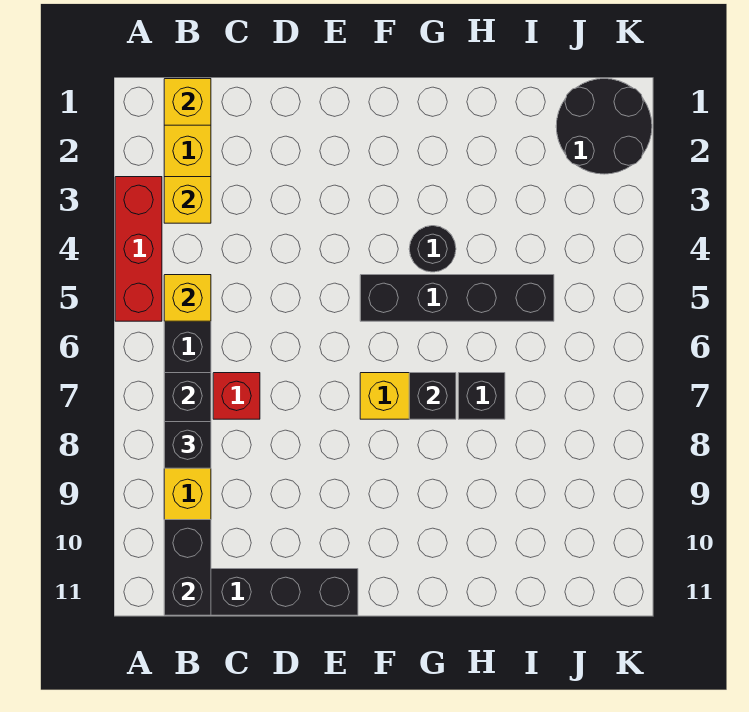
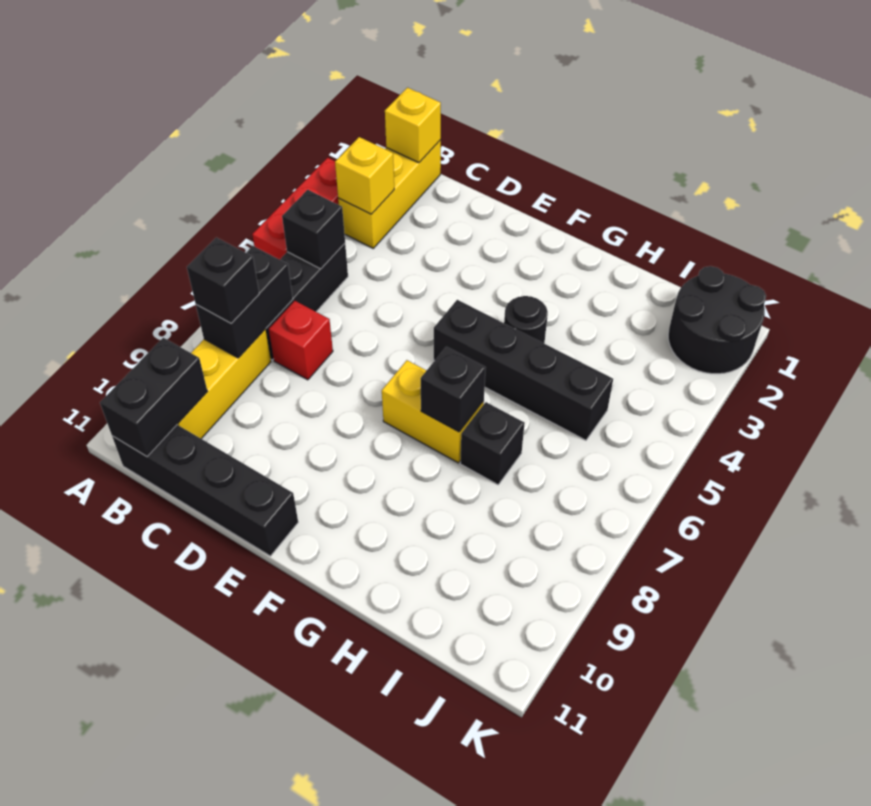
yellow brick B5 level 2 -> black brick B5 level 2

